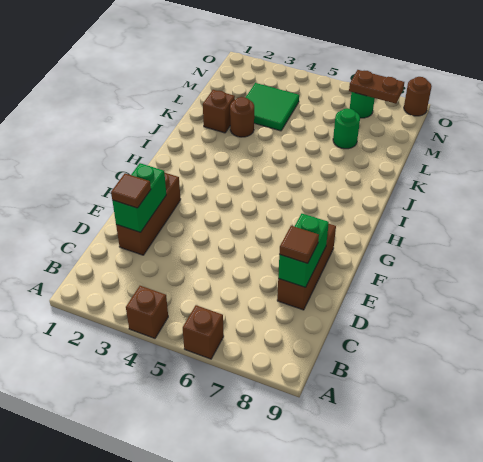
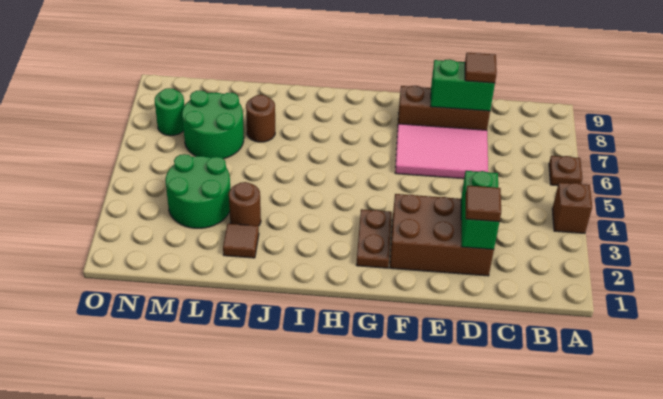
brown brick A6 level 1 -> brown plate A6 level 1
brown brick D2:F2 level 1 -> brown brick D2:F3 level 1
green brick D2:E2 level 2 -> green brick D2:D3 level 2
none -> pink tile D6:F7 level 1
brown brick K2 level 1 -> brown tile K2 level 1
green tile L3:M4 level 1 -> green round brick L3:M4 level 1
green round brick L7 level 1 -> green round brick L6:M7 level 1
brown plate N7:N8 level 2 -> brown plate G2:G3 level 1
brown round brick O9 level 1 -> brown round brick K7 level 1

